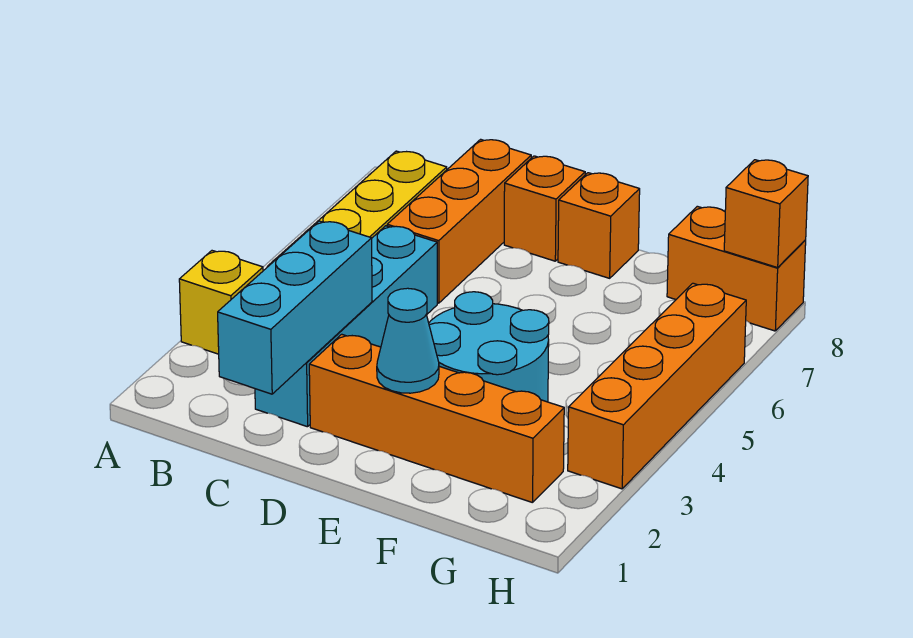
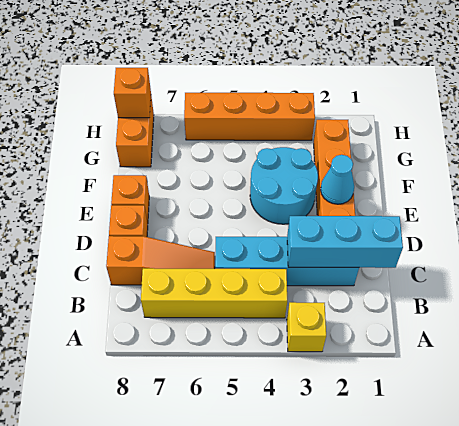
orange brick C6:C8 level 1 -> orange slope C6:C8 level 1 top 8

